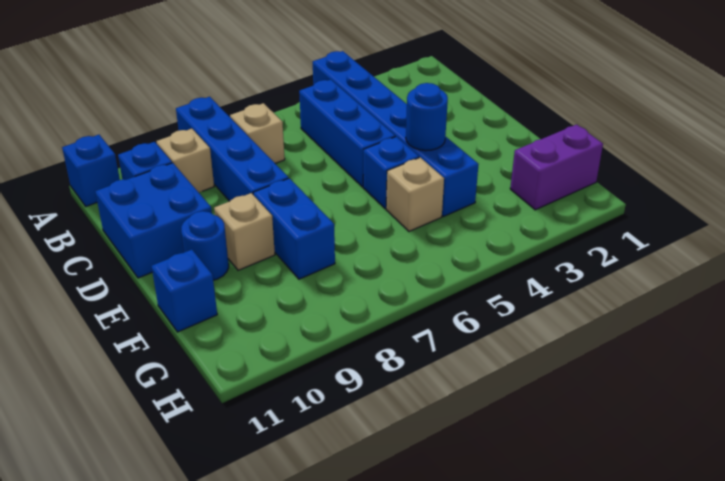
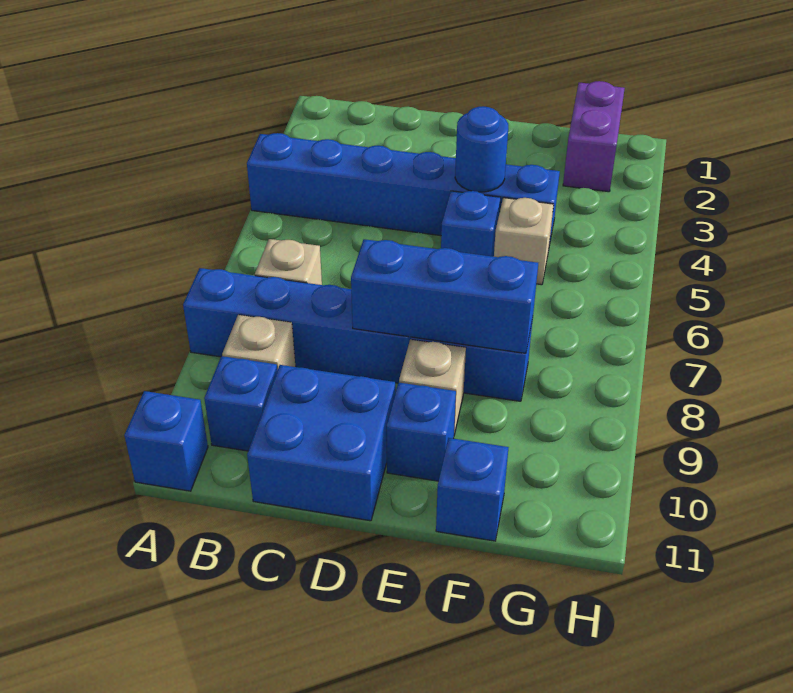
blue brick B5:D5 level 1 -> blue brick D8:F8 level 2
blue round brick E10 level 1 -> blue brick E10 level 1

